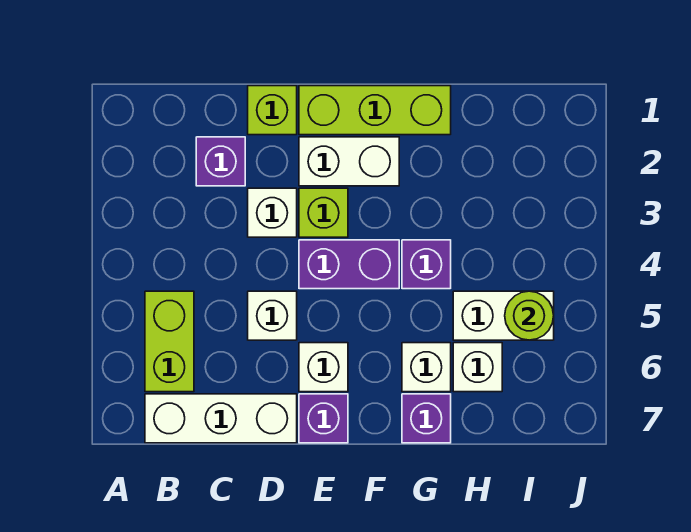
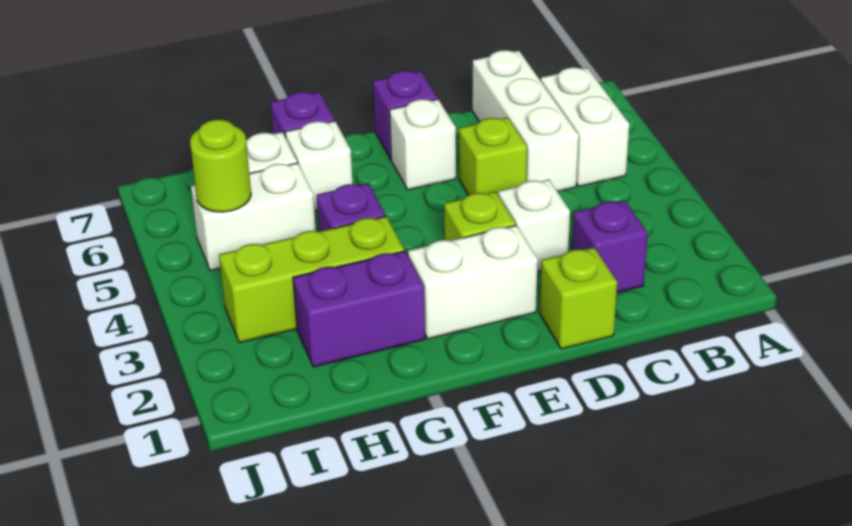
lime brick B5:B6 level 1 -> white brick B5:B6 level 1
white brick B7:D7 level 1 -> white brick C5:C7 level 1
white brick D5 level 1 -> lime brick D5 level 1
lime brick E1:G1 level 1 -> lime brick G3:I3 level 1
purple brick E4:F4 level 1 -> purple brick G2:H2 level 1

